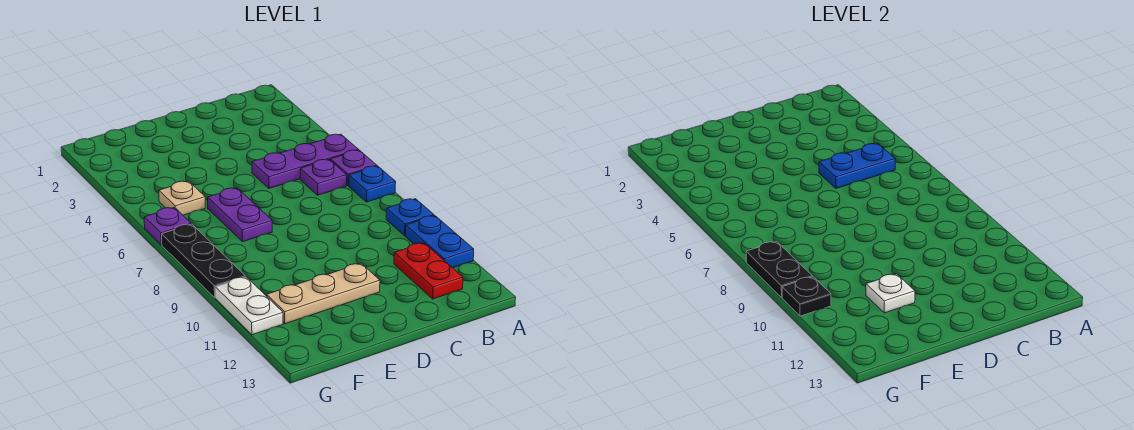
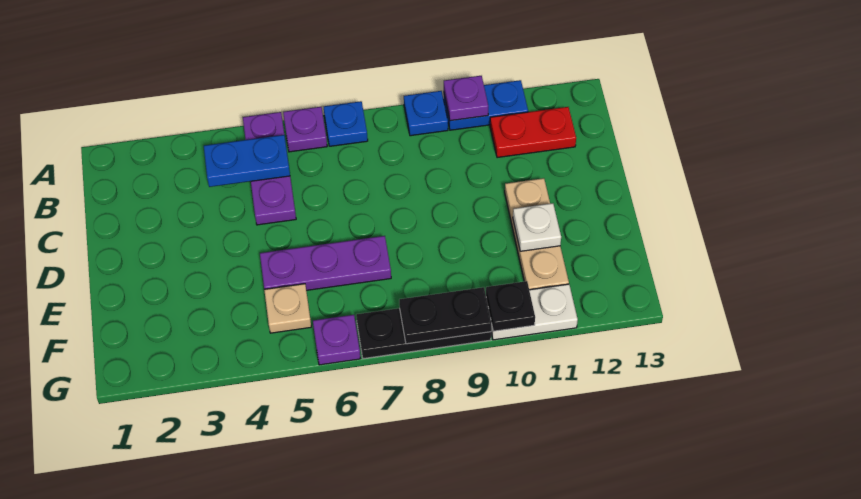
blue plate B5:C5 level 2 -> blue plate B4:B5 level 2
purple plate B6 level 1 -> purple plate A10 level 2
purple plate E6:E7 level 1 -> purple plate E5:E7 level 1

